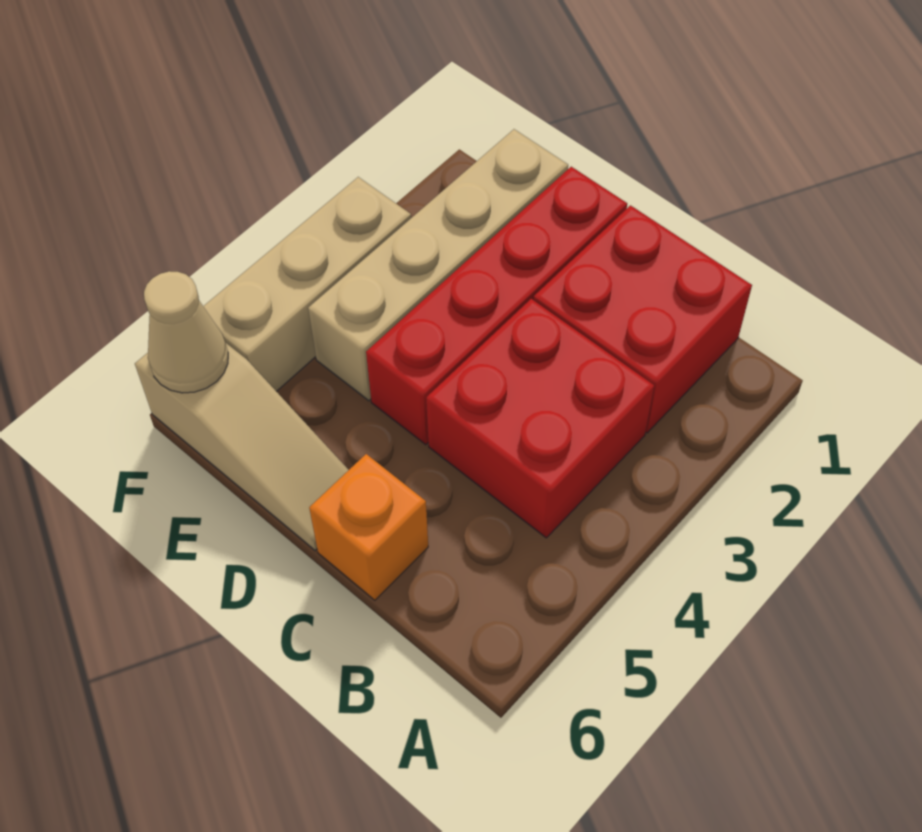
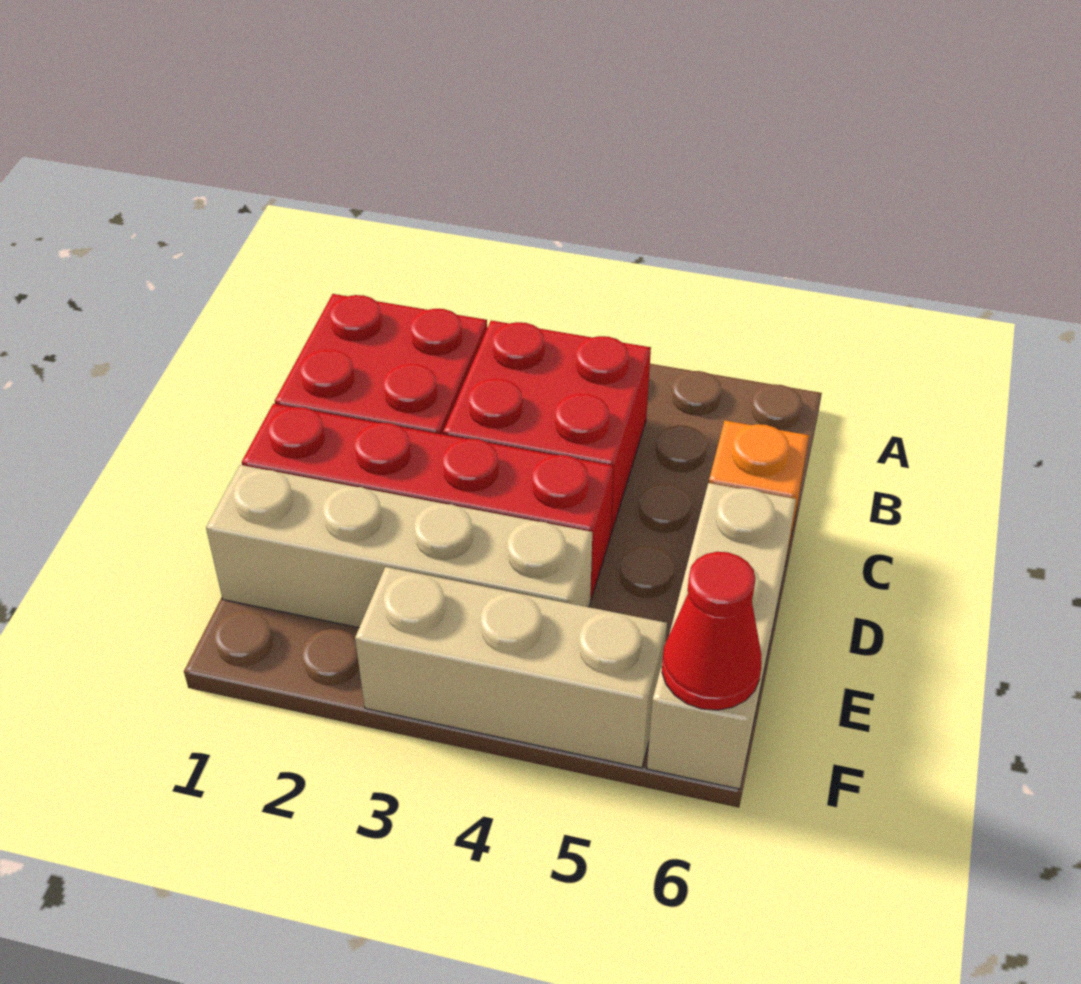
tan slope D6:F6 level 1 top F -> tan brick D6:F6 level 1
tan cone F6 level 2 -> red cone F6 level 2

